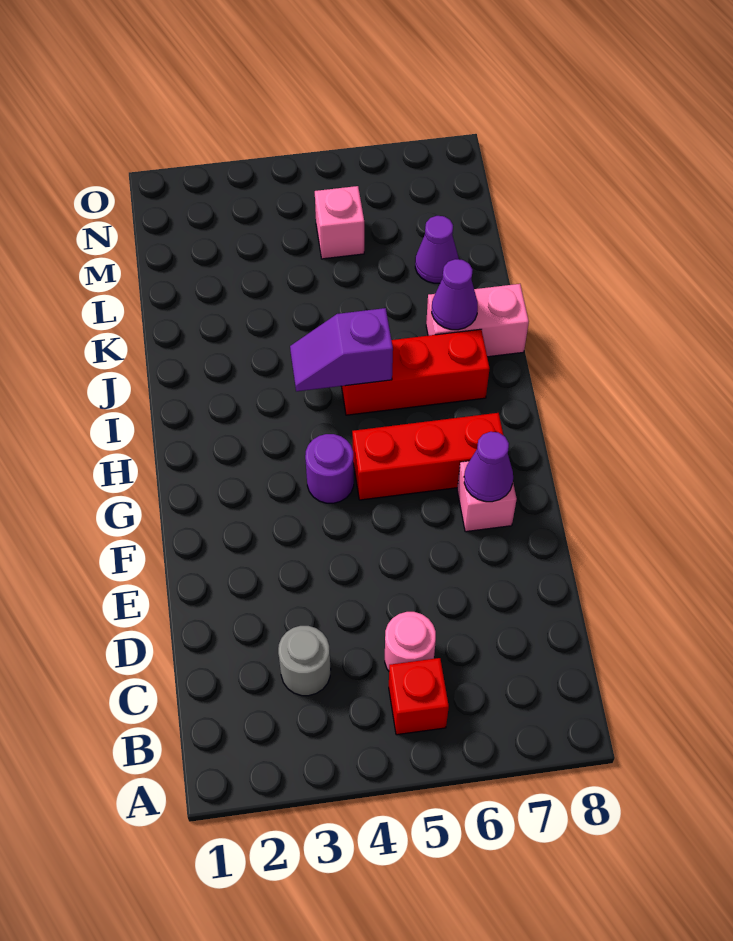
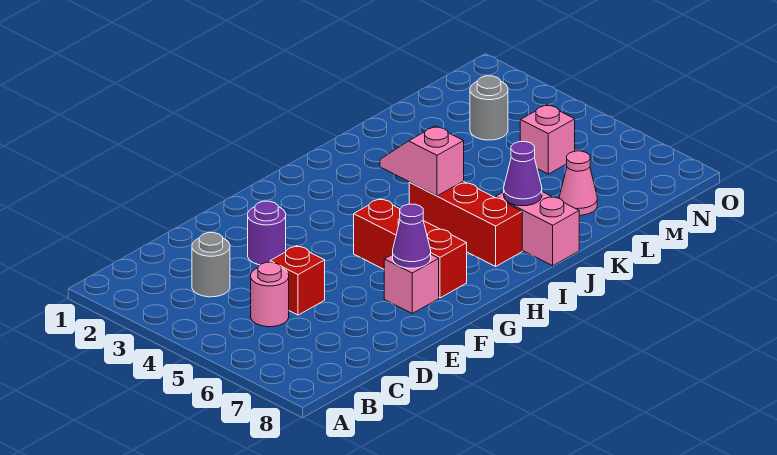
red brick B5 level 1 -> red brick D5 level 1
purple round brick G4 level 1 -> purple round brick E3 level 1
purple slope I4:I5 level 2 top 5 -> pink slope I4:I5 level 2 top 5
purple cone L7 level 1 -> pink cone L7 level 1
none -> grey round brick M3 level 1

